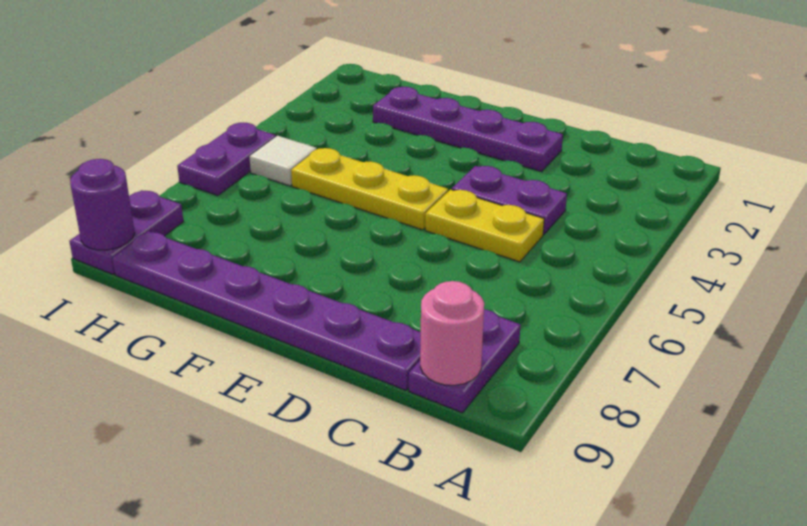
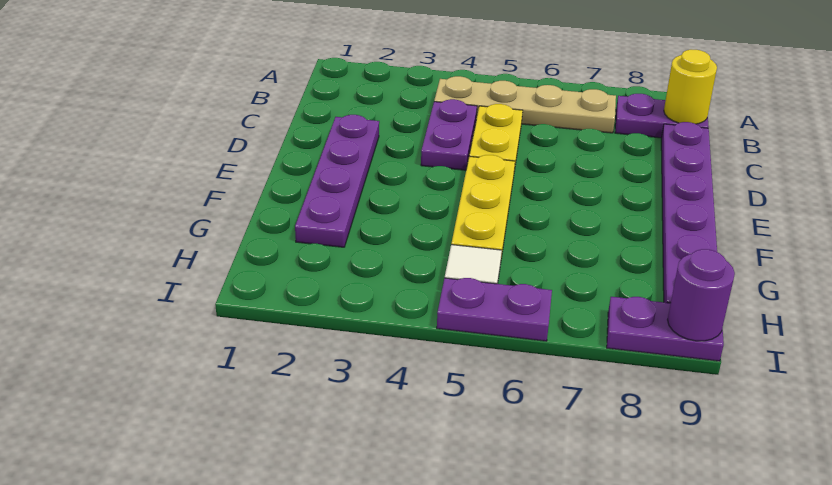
none -> tan plate B4:B7 level 1
pink round brick B9 level 2 -> yellow round brick B9 level 2

